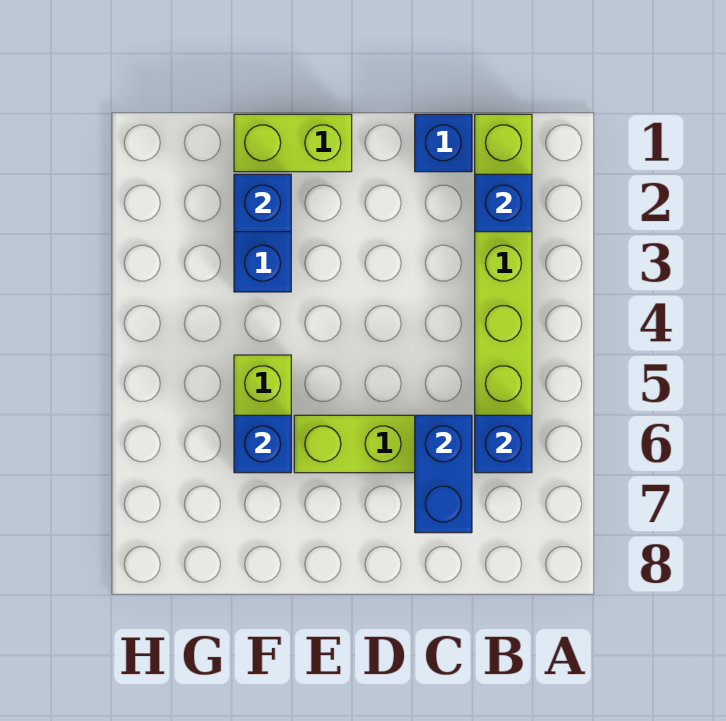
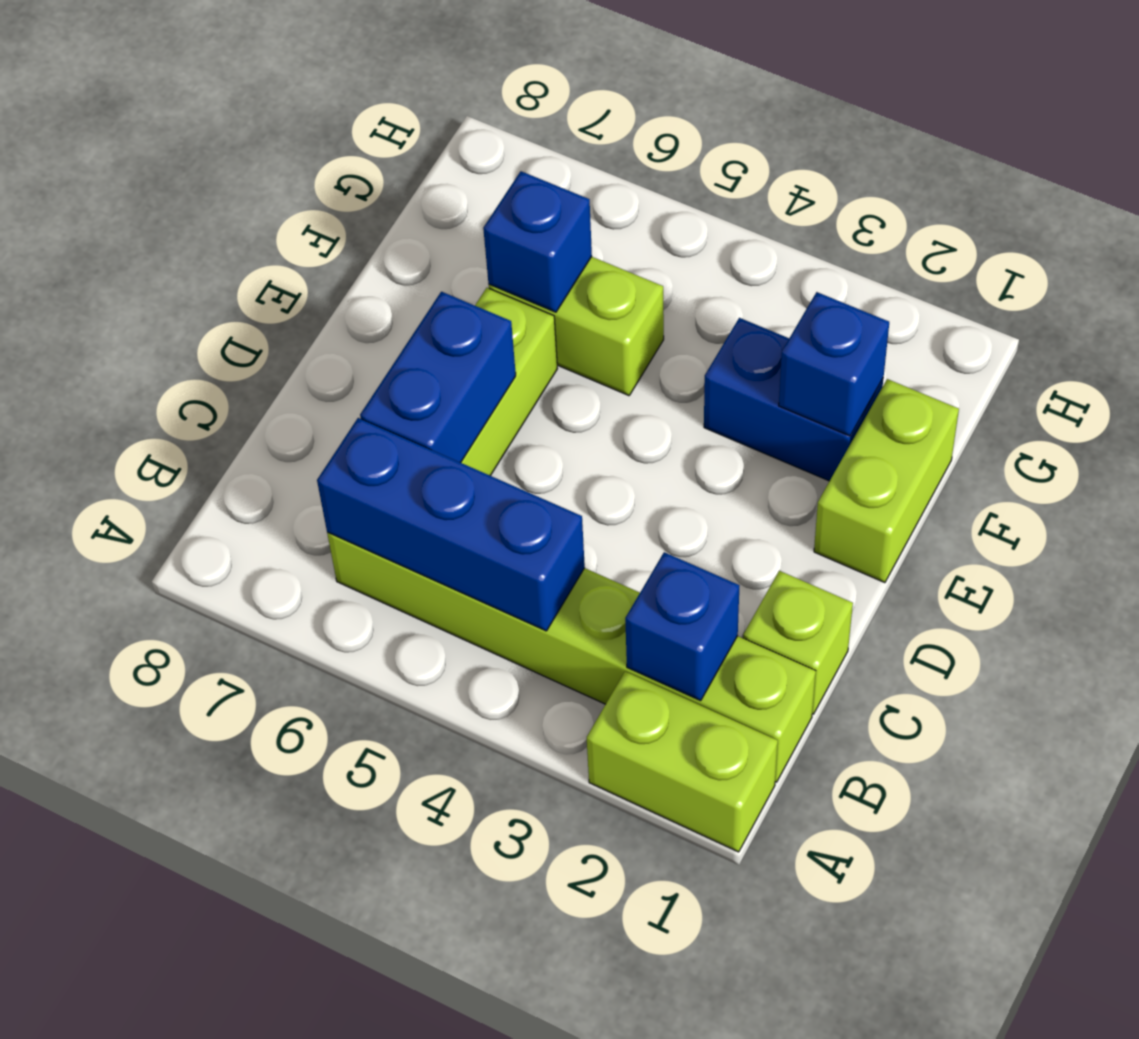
none -> lime brick A1:A2 level 1
blue brick B6 level 2 -> blue brick B4:B6 level 2
blue brick C1 level 1 -> lime brick C1 level 1
blue brick C6:C7 level 2 -> blue brick C6:D6 level 2

